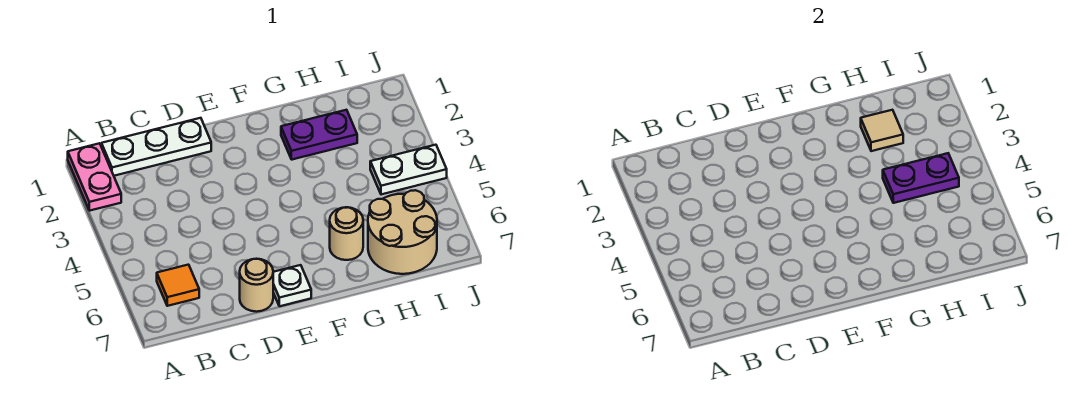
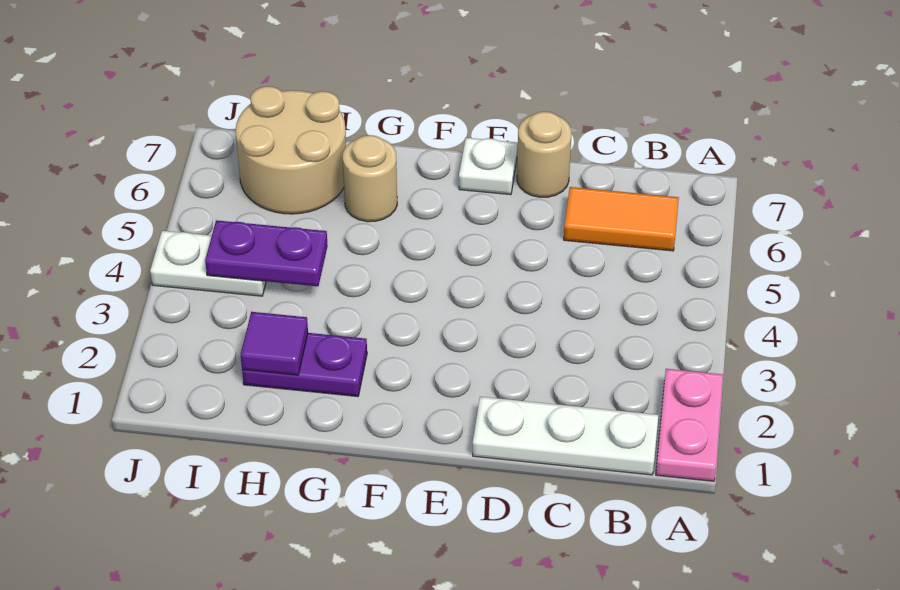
orange tile B6 level 1 -> orange tile B6:C6 level 1
tan tile H2 level 2 -> purple tile H2 level 2

